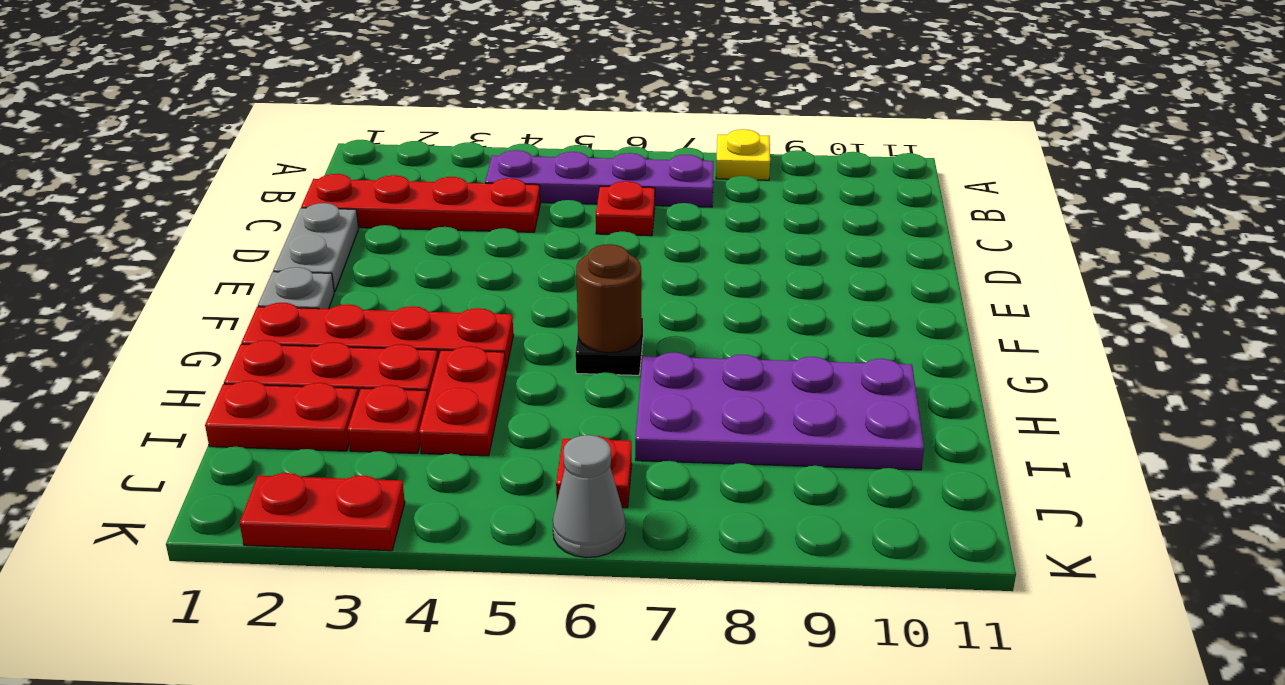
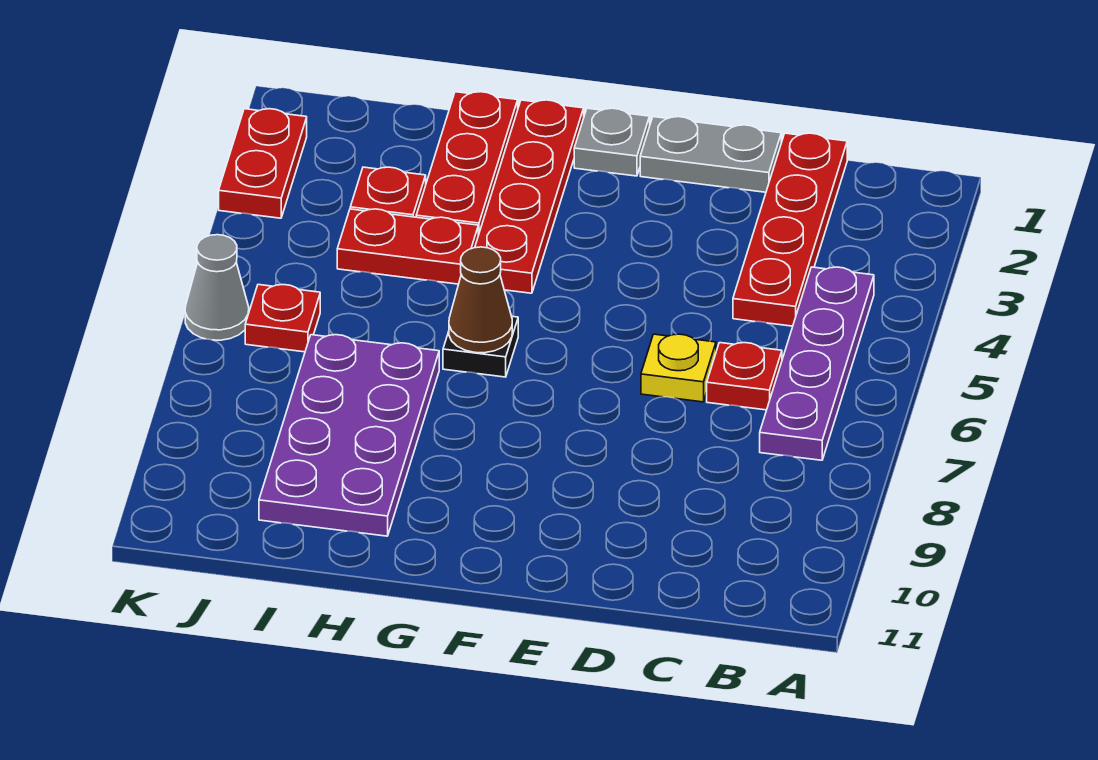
yellow plate A8 level 1 -> yellow plate D6 level 1
brown round brick G6 level 2 -> brown cone G6 level 2
red plate I1:I2 level 1 -> none

